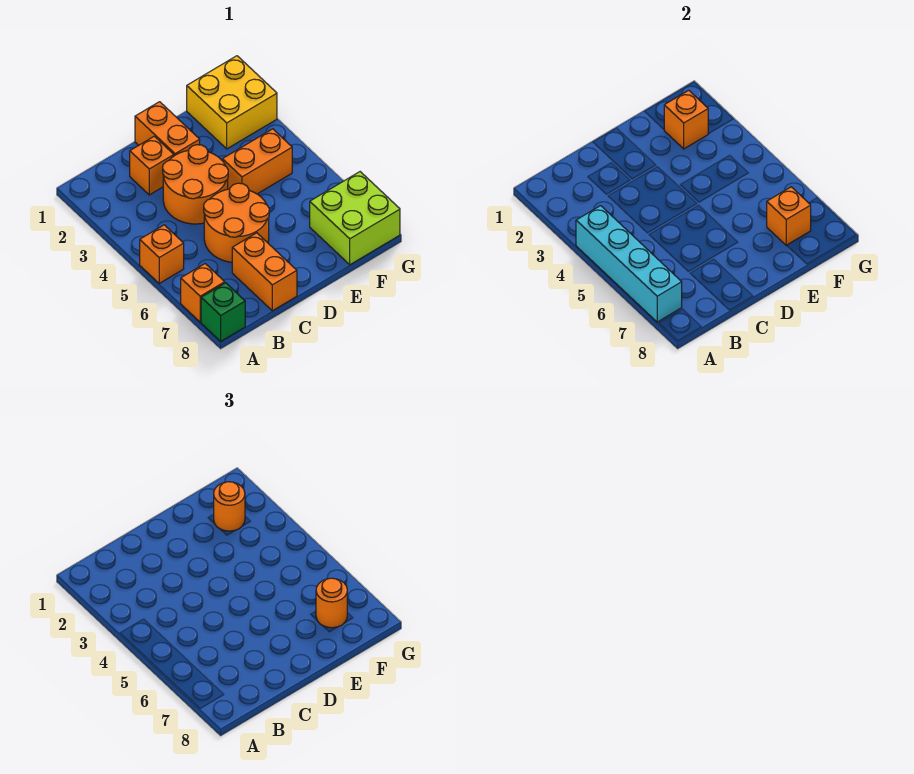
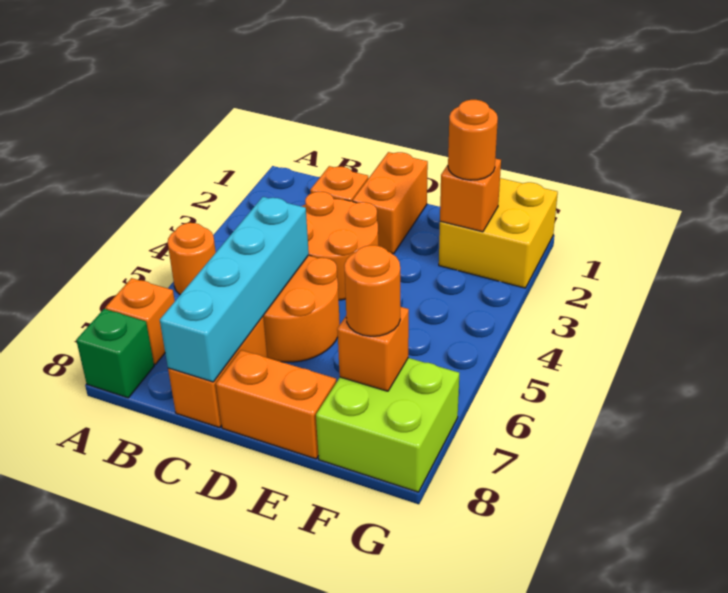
cyan brick A4:A7 level 2 -> cyan brick C5:C8 level 2
orange brick A5 level 1 -> orange round brick A5 level 1
orange brick E4:F4 level 1 -> orange brick D8:E8 level 1

